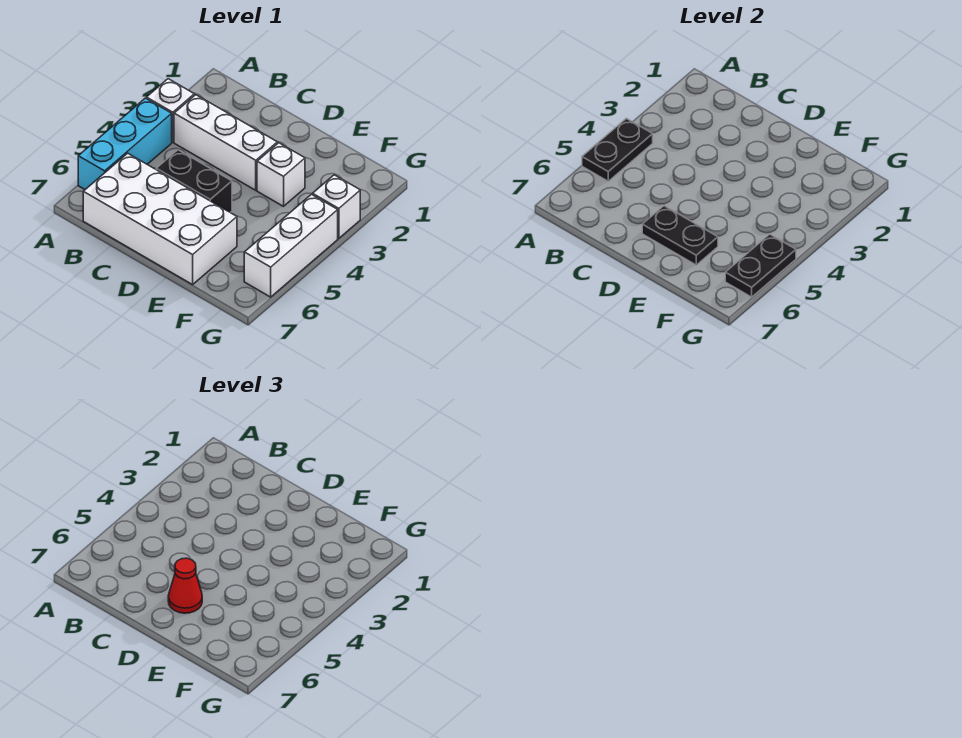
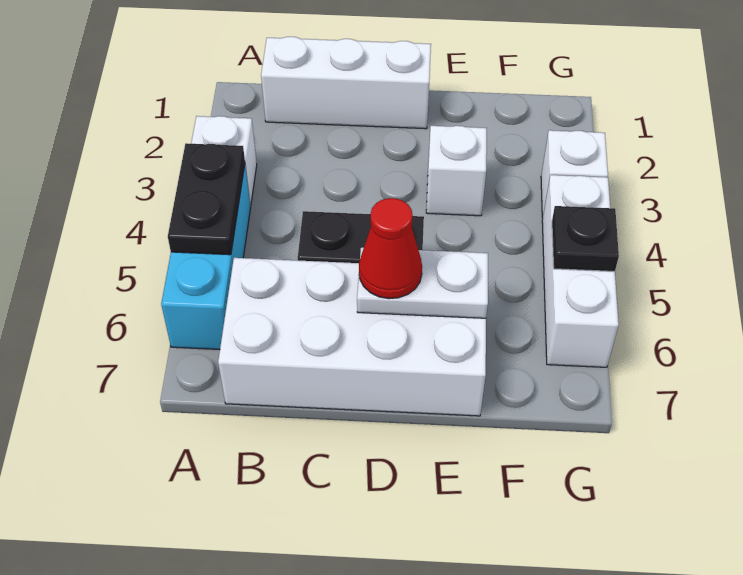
white brick B3:D3 level 1 -> white brick B1:D1 level 1
black plate D6:E6 level 2 -> white plate D6:E6 level 2
black plate G5:G6 level 2 -> black plate G5 level 2

